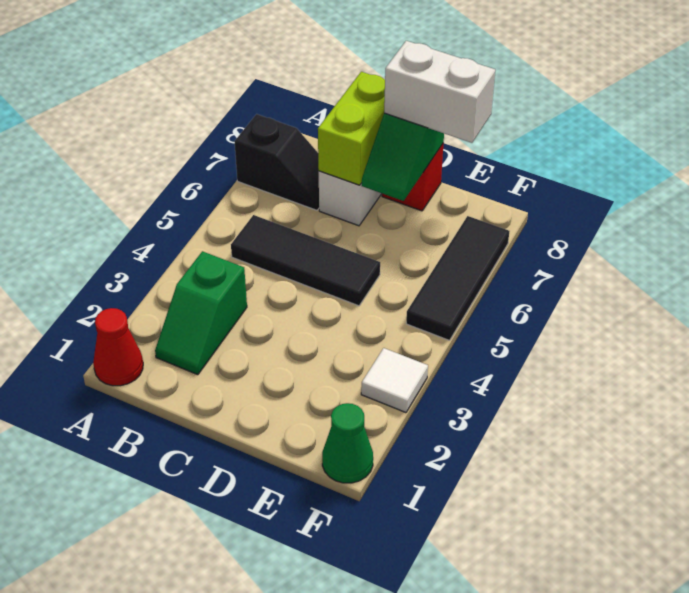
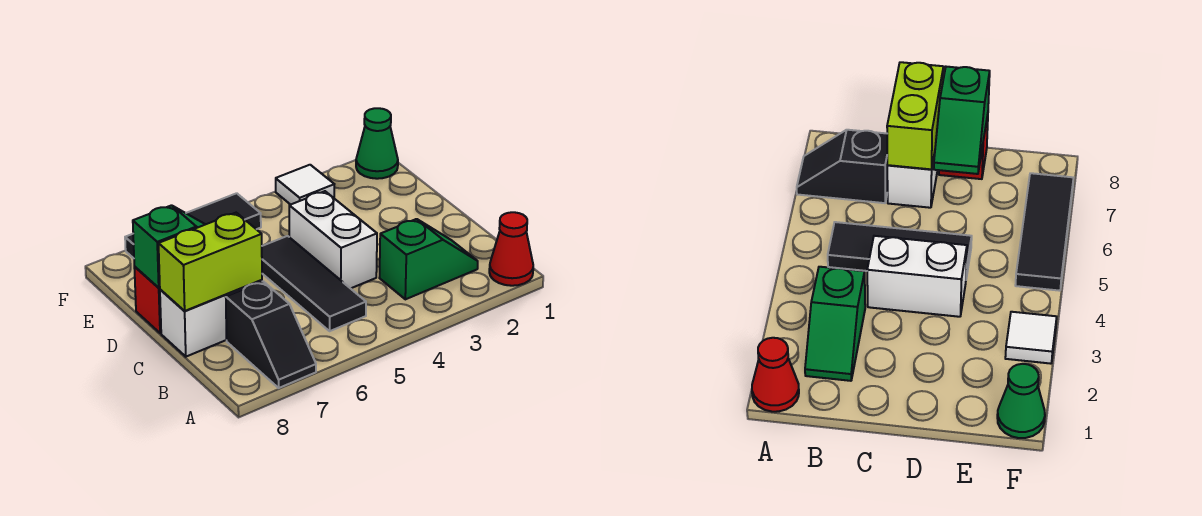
black slope A7:B7 level 1 top A -> black slope A7:B7 level 1 top B
white brick D8:E8 level 3 -> white brick C4:D4 level 1

